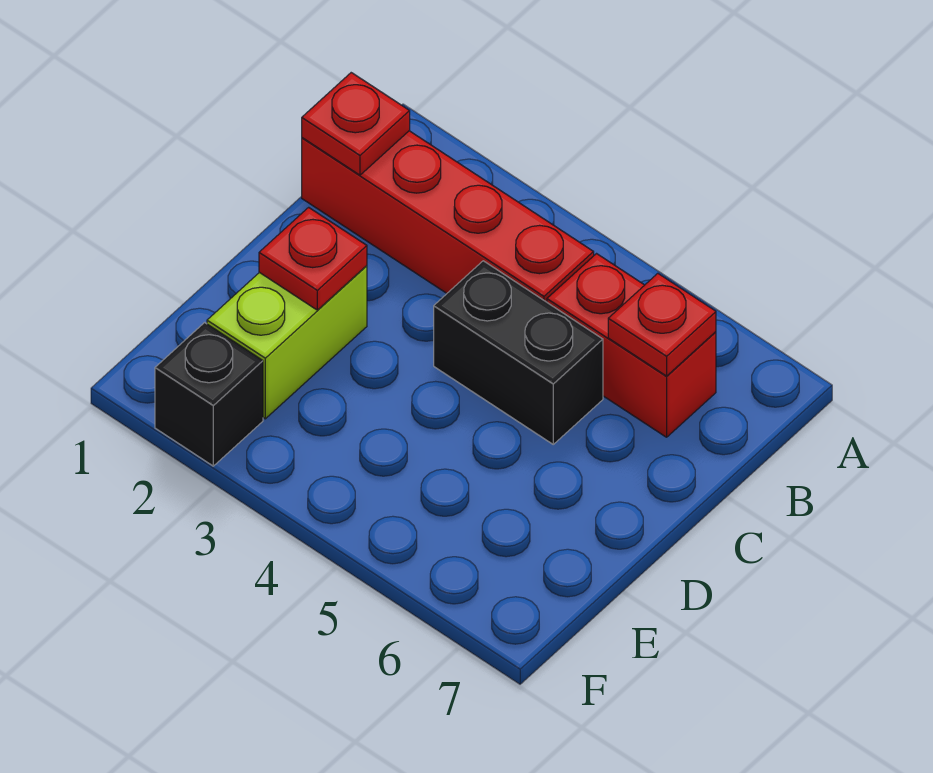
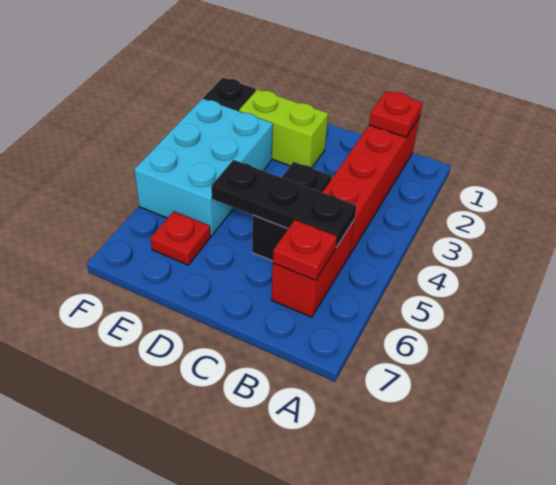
none -> black plate B5:D5 level 2
red plate D2 level 2 -> red plate E6 level 1
none -> cyan brick E3:F5 level 1

